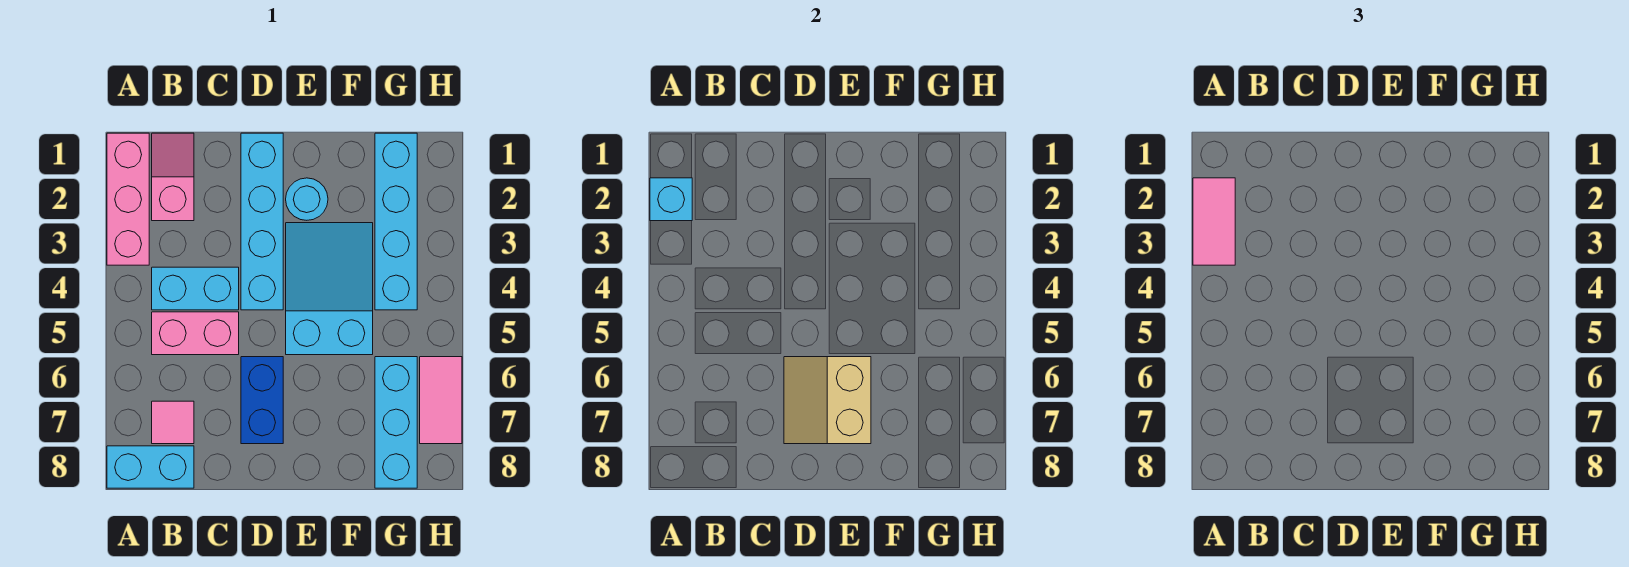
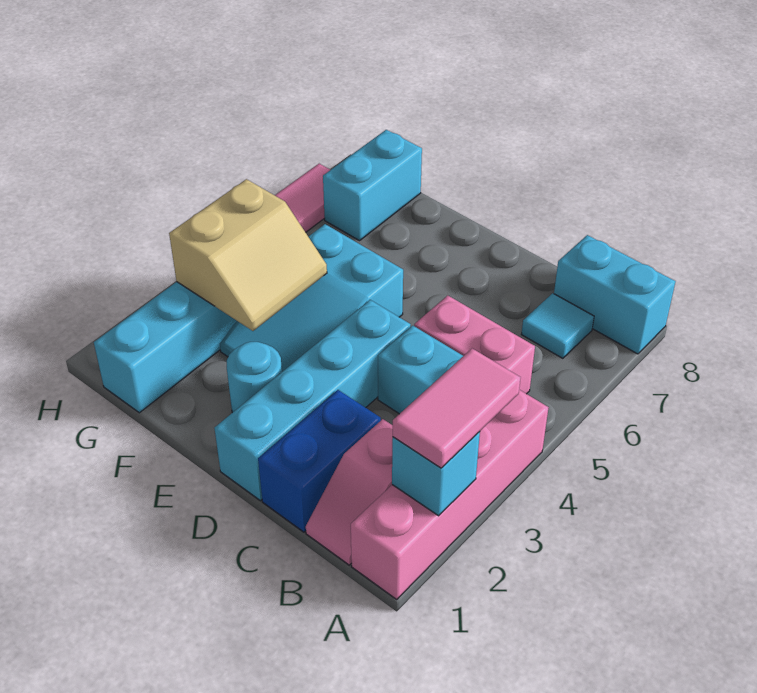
pink brick A1:A3 level 1 -> pink brick A1:A4 level 1
pink tile B7 level 1 -> cyan tile B7 level 1
blue brick D6:D7 level 1 -> blue brick C1:C2 level 1
tan slope D6:E7 level 2 top E -> tan slope F3:G4 level 2 top G
cyan brick G6:G8 level 1 -> cyan brick G7:G8 level 1

